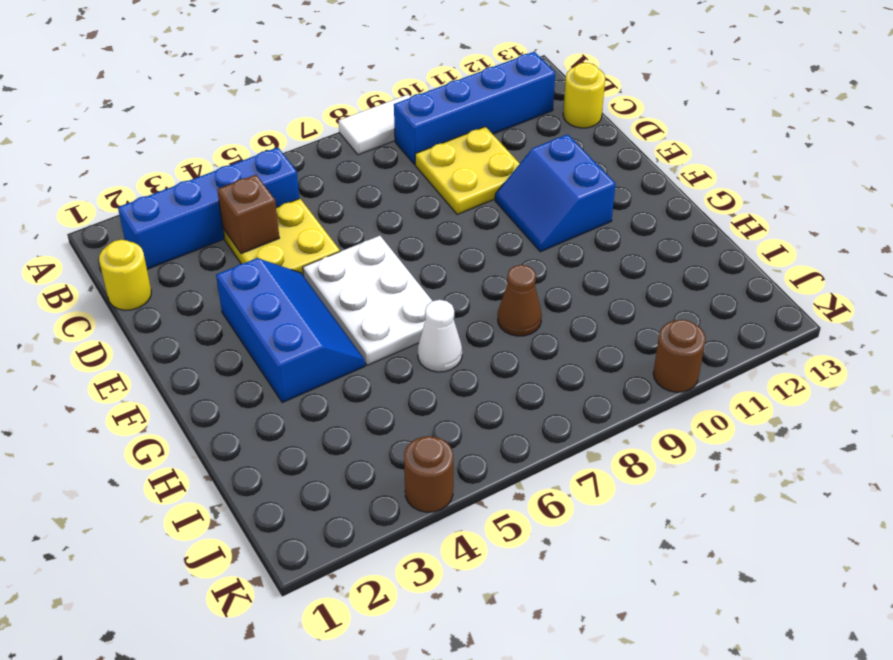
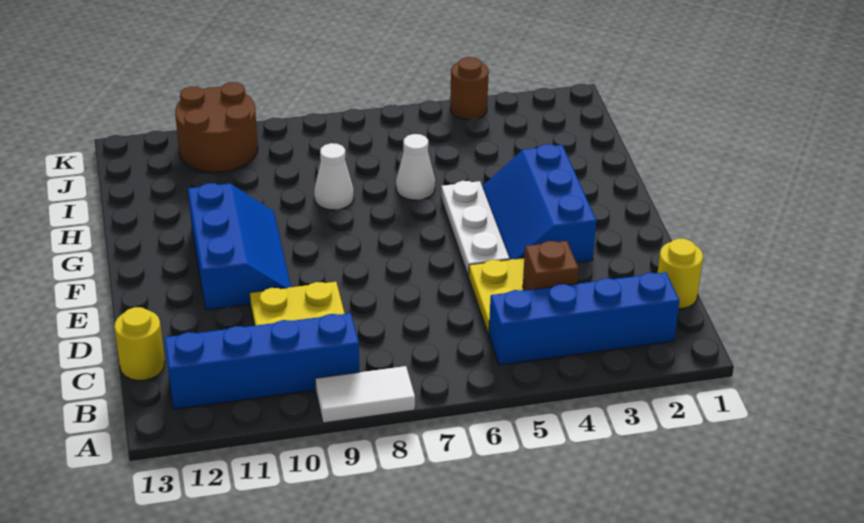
white plate E5:G6 level 1 -> white plate E5:G5 level 1
blue slope E10:F11 level 1 top 11 -> blue slope E10:G11 level 1 top 11
brown cone H8 level 1 -> white cone H8 level 1
brown round brick K10 level 1 -> brown round brick J10:K11 level 1

